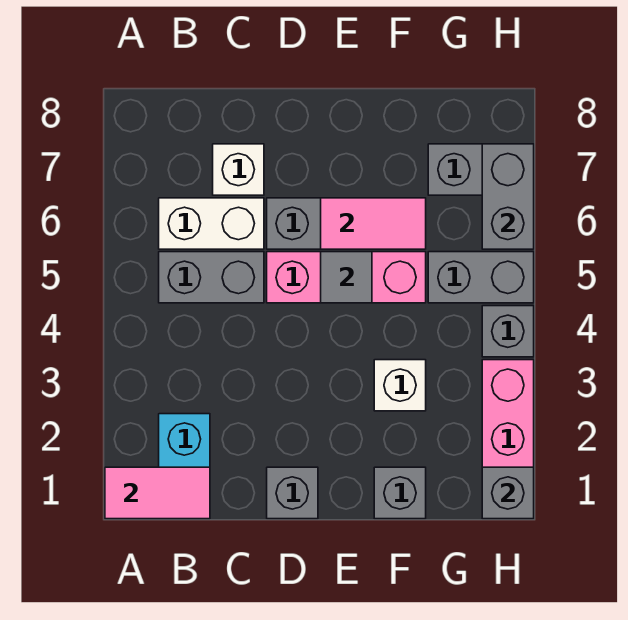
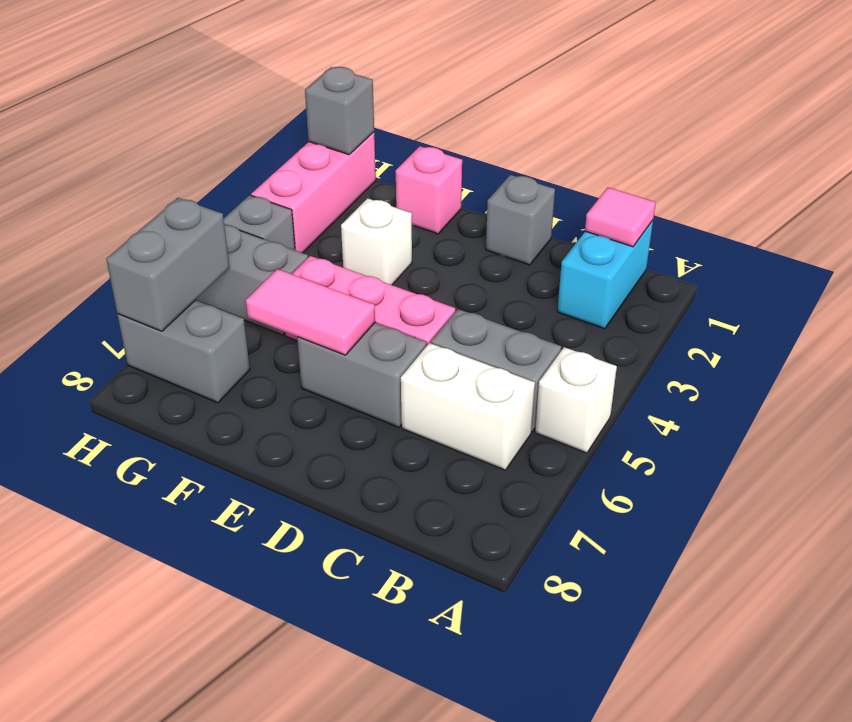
pink tile A1:B1 level 2 -> pink tile B1 level 2
white brick C7 level 1 -> white brick A5 level 1
grey tile E5 level 2 -> none
grey brick F1 level 1 -> pink brick F1 level 1

